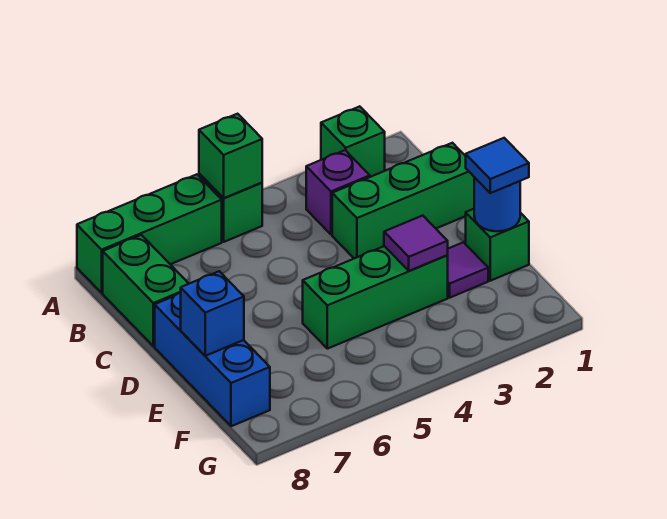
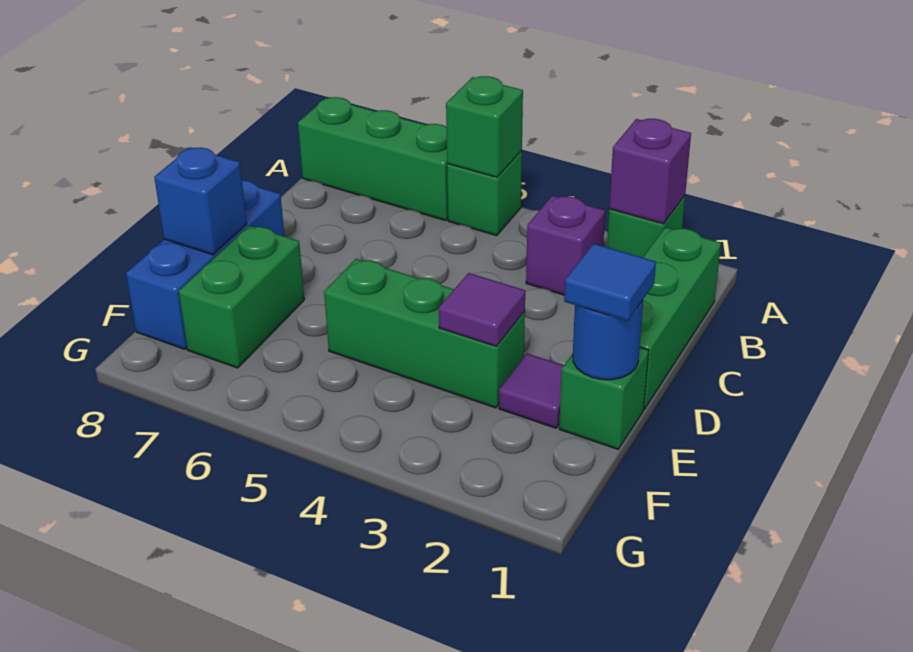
none -> purple brick A2 level 2
green brick B8:C8 level 1 -> green brick E7:F7 level 1
green brick C1:C3 level 1 -> green brick B1:D1 level 1

